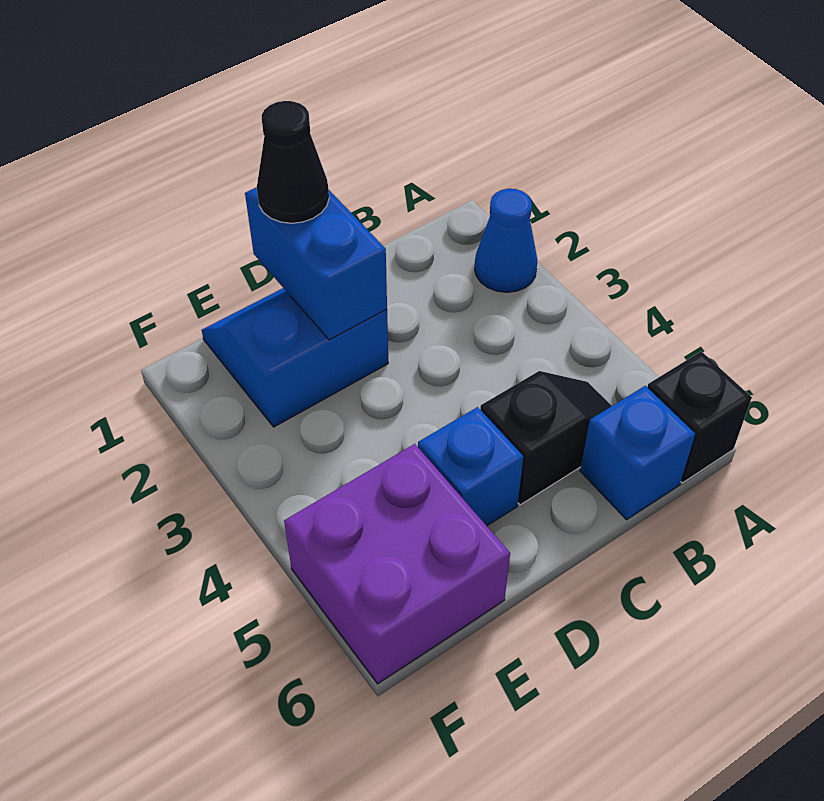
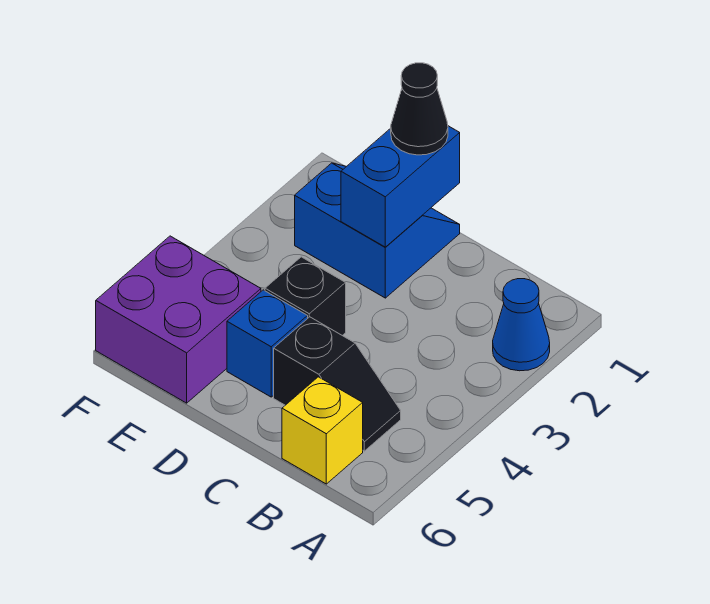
black brick A6 level 1 -> black brick D4 level 1
blue brick B6 level 1 -> yellow brick B6 level 1

